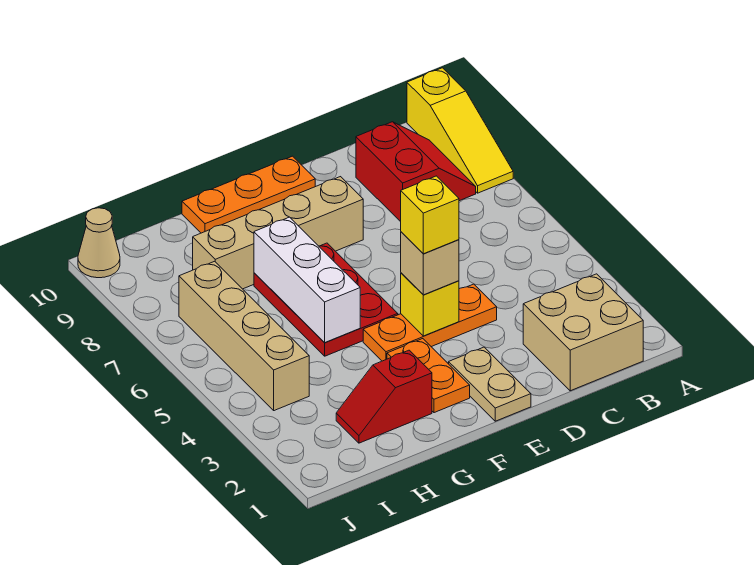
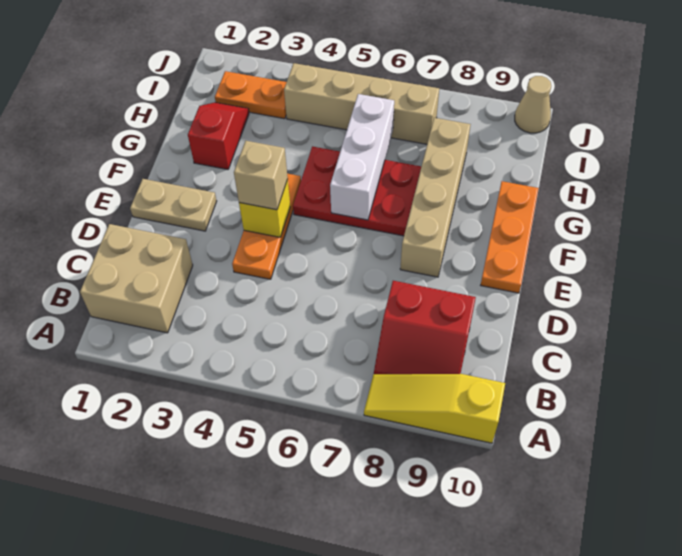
yellow brick E4 level 4 -> none
orange plate F2:F3 level 1 -> orange plate I2:I3 level 1
white brick G5:G7 level 2 -> white brick F6:H6 level 2

